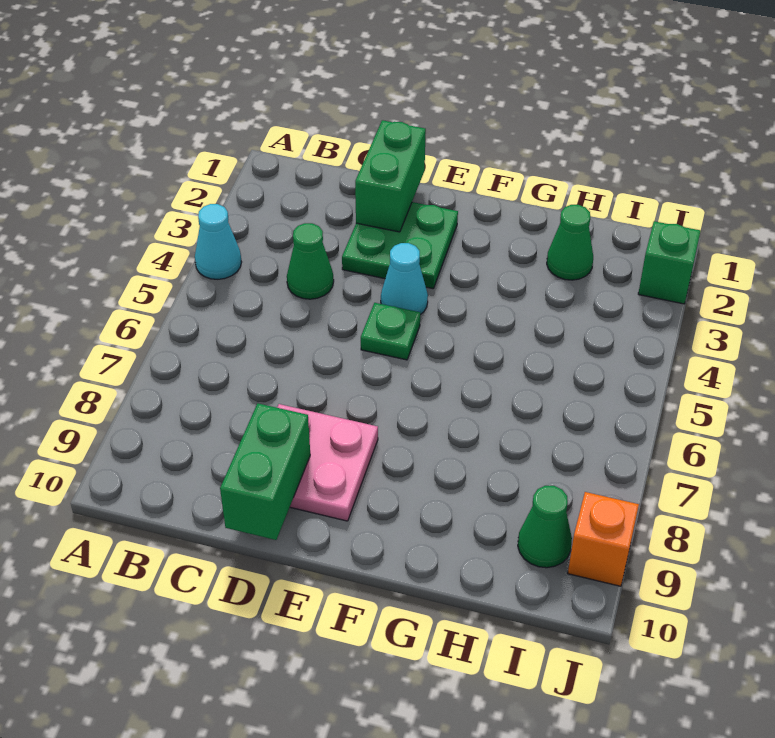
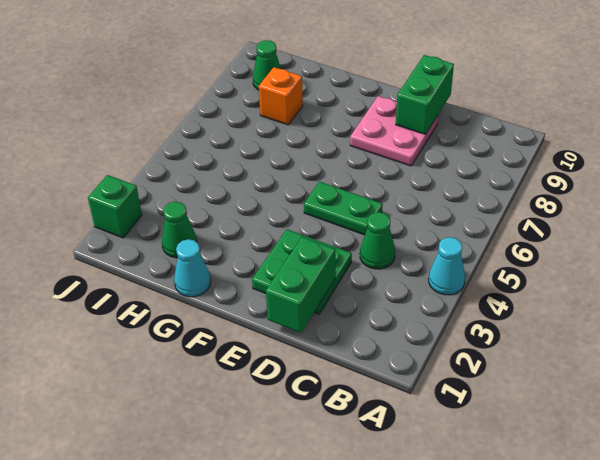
cyan cone E4 level 1 -> cyan cone G1 level 1
green plate E5 level 1 -> green plate D5:E5 level 1
orange brick J9 level 1 -> orange brick H8 level 1

